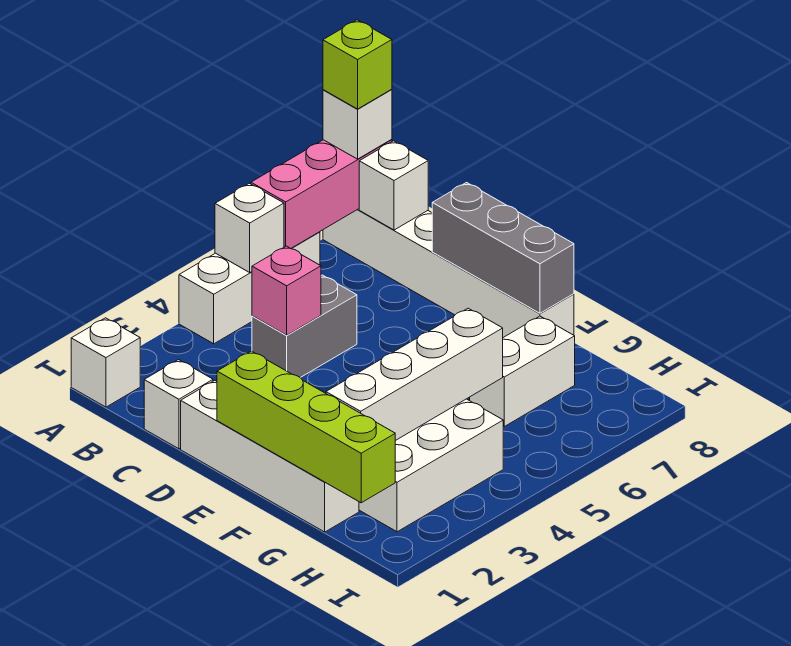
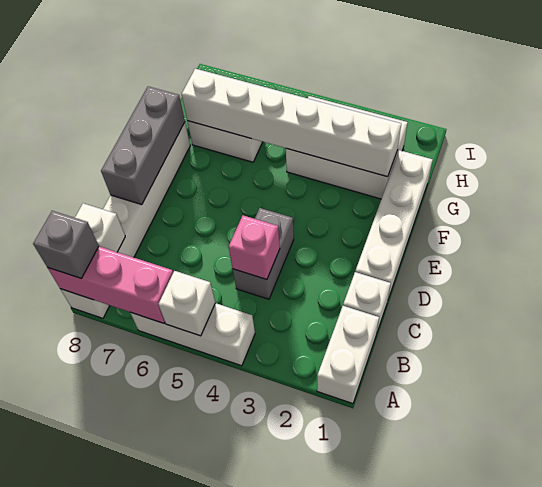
white brick A1 level 1 -> white brick A1:B1 level 1
white brick A8 level 3 -> grey brick A8 level 3
lime brick A8 level 4 -> none
grey brick C4:C5 level 1 -> grey brick C4:D4 level 1
lime brick E1:H1 level 2 -> none
white brick G2:G5 level 2 -> white brick G2:G7 level 2

